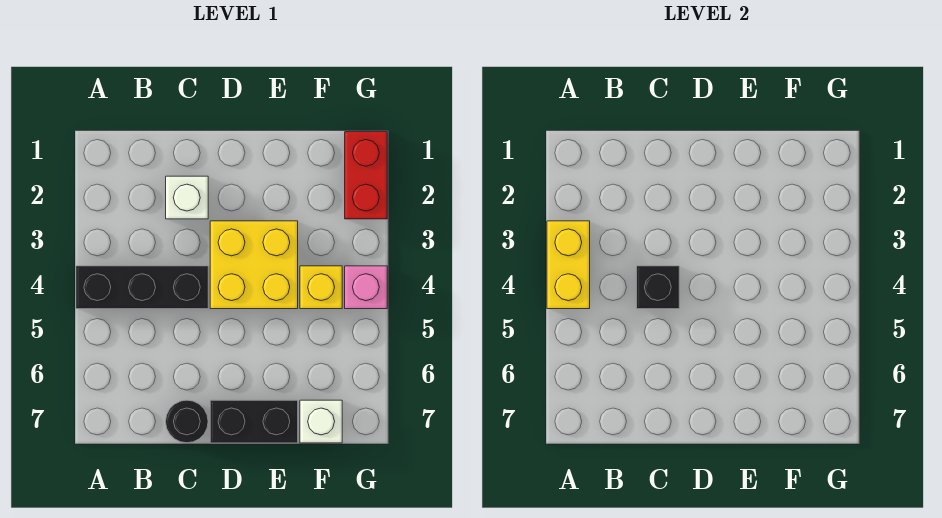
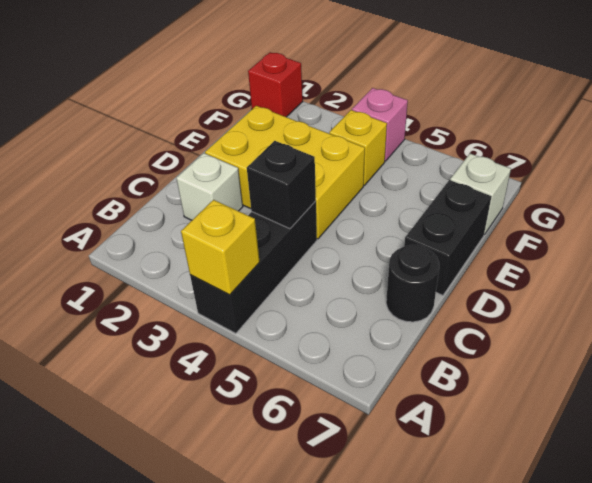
yellow brick A3:A4 level 2 -> yellow brick A4 level 2
yellow brick D3:E4 level 1 -> yellow brick D2:E4 level 1
red brick G1:G2 level 1 -> red brick G1 level 1

